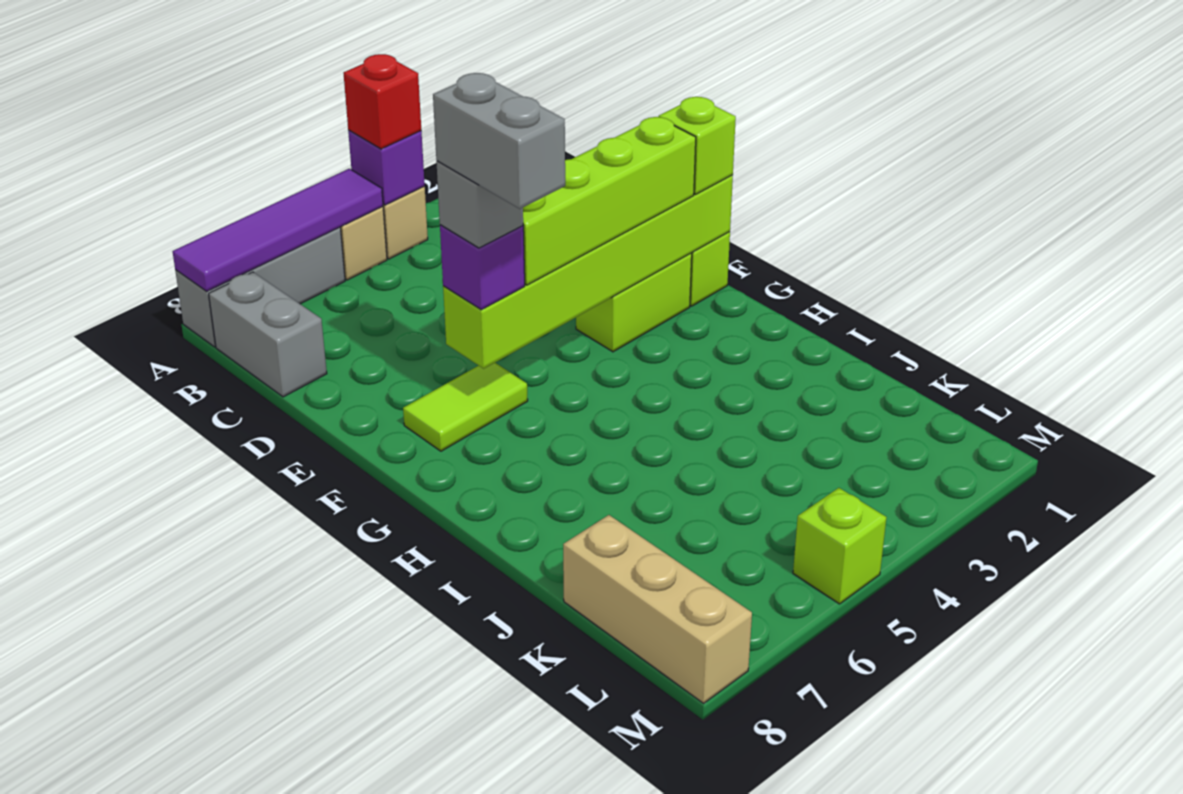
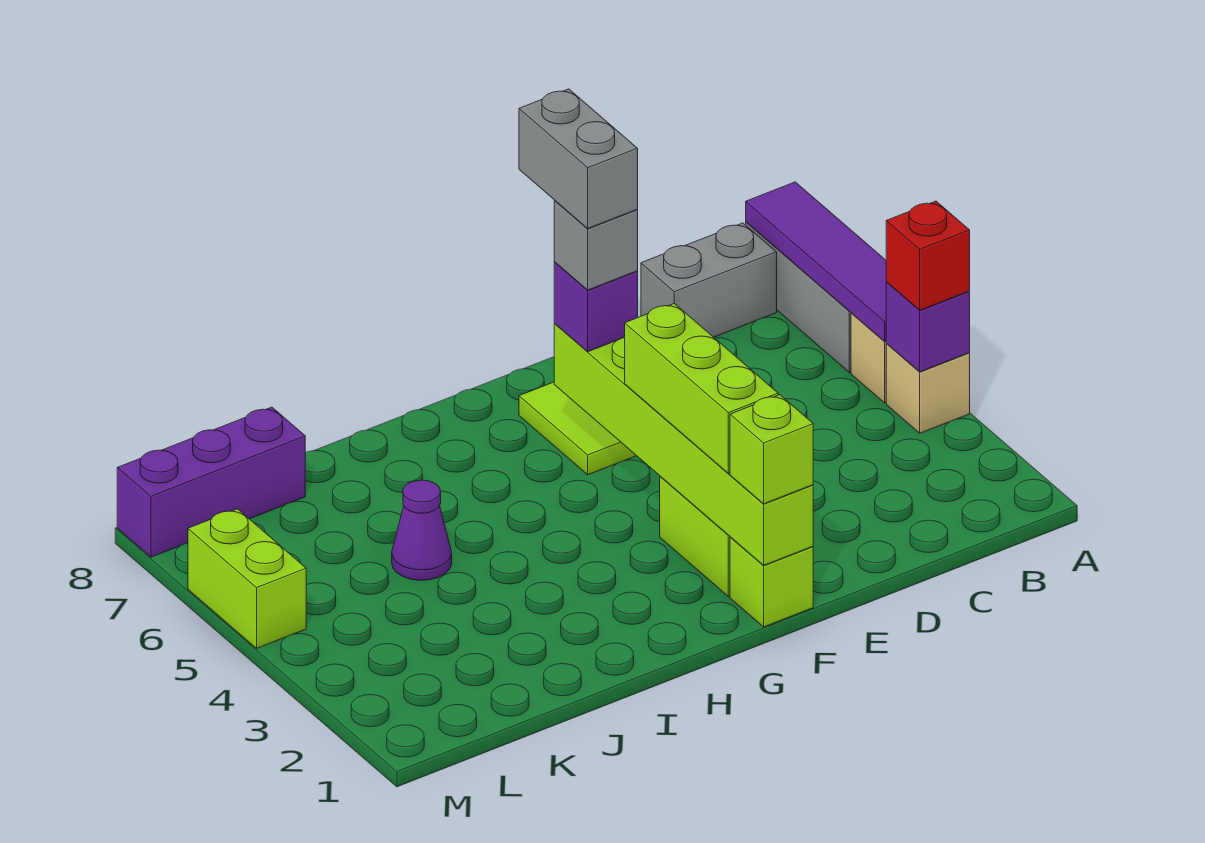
lime brick F2:F5 level 3 -> lime brick F2:F4 level 3
grey brick F6:G6 level 5 -> grey brick F6:F7 level 5
none -> purple cone J5 level 1
tan brick K8:M8 level 1 -> purple brick K8:M8 level 1
lime brick M5 level 1 -> lime brick M5:M6 level 1

